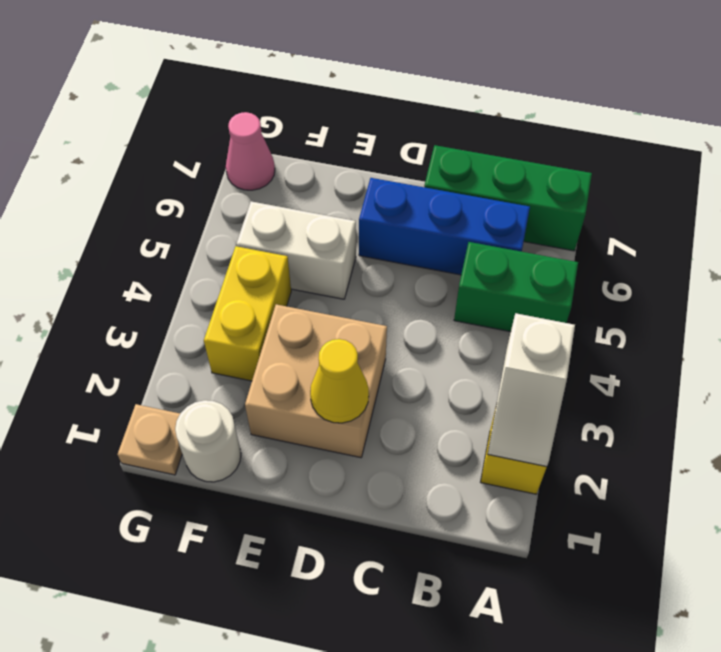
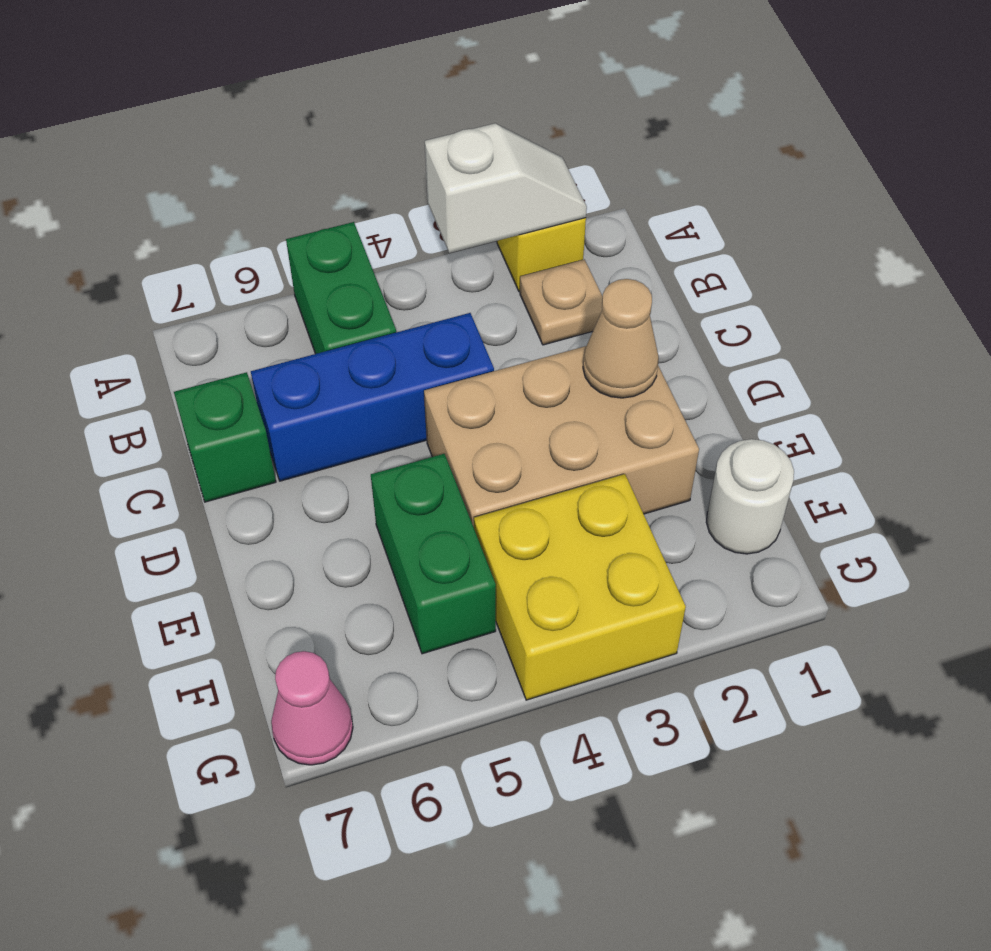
green brick A7:C7 level 1 -> green brick C7 level 1
blue brick B6:D6 level 1 -> blue brick C4:C6 level 1
tan brick D2:E3 level 1 -> tan brick D2:E4 level 1
yellow cone D2 level 2 -> tan cone D2 level 2
white brick E5:F5 level 1 -> green brick E5:F5 level 1
yellow brick F3:F4 level 1 -> yellow brick F3:G4 level 1
tan plate G1 level 1 -> tan plate B2 level 1

